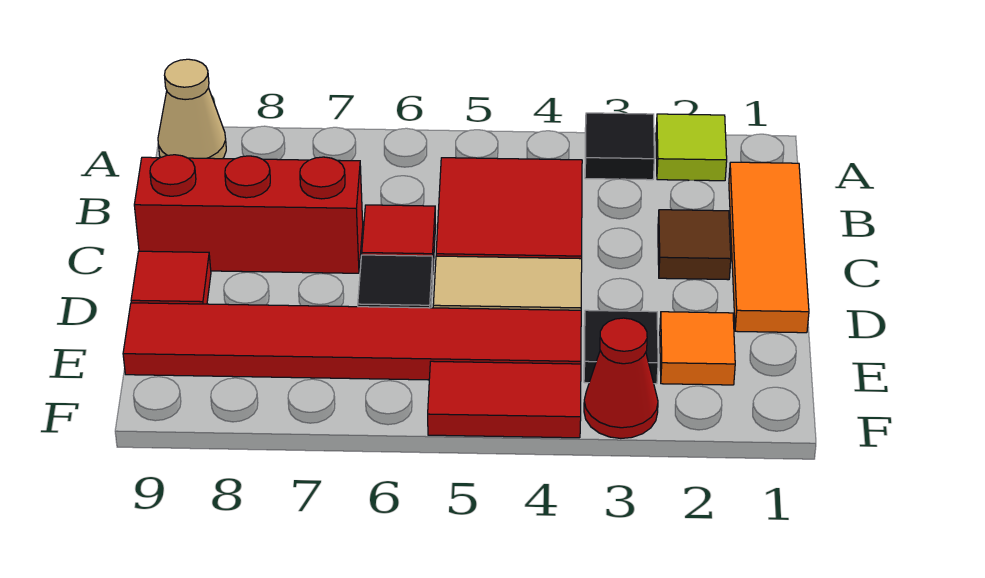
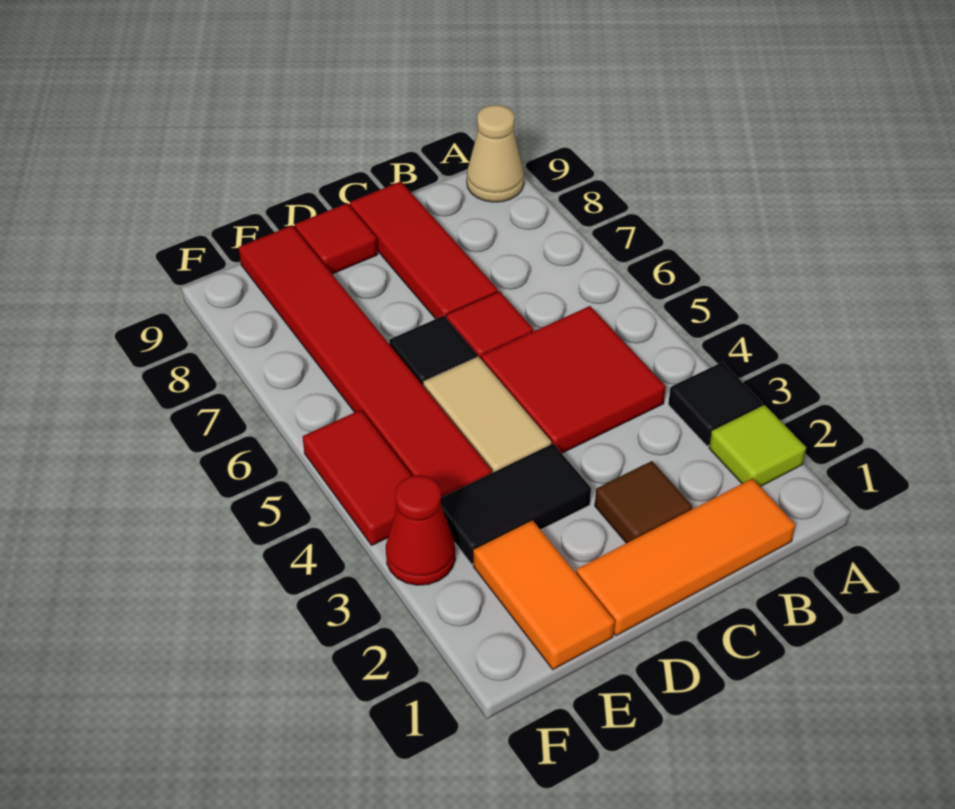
red brick C7:C9 level 1 -> red tile C7:C9 level 1
orange tile E2 level 1 -> orange tile E1:E2 level 1
black tile E3 level 1 -> black tile D3:E3 level 1

